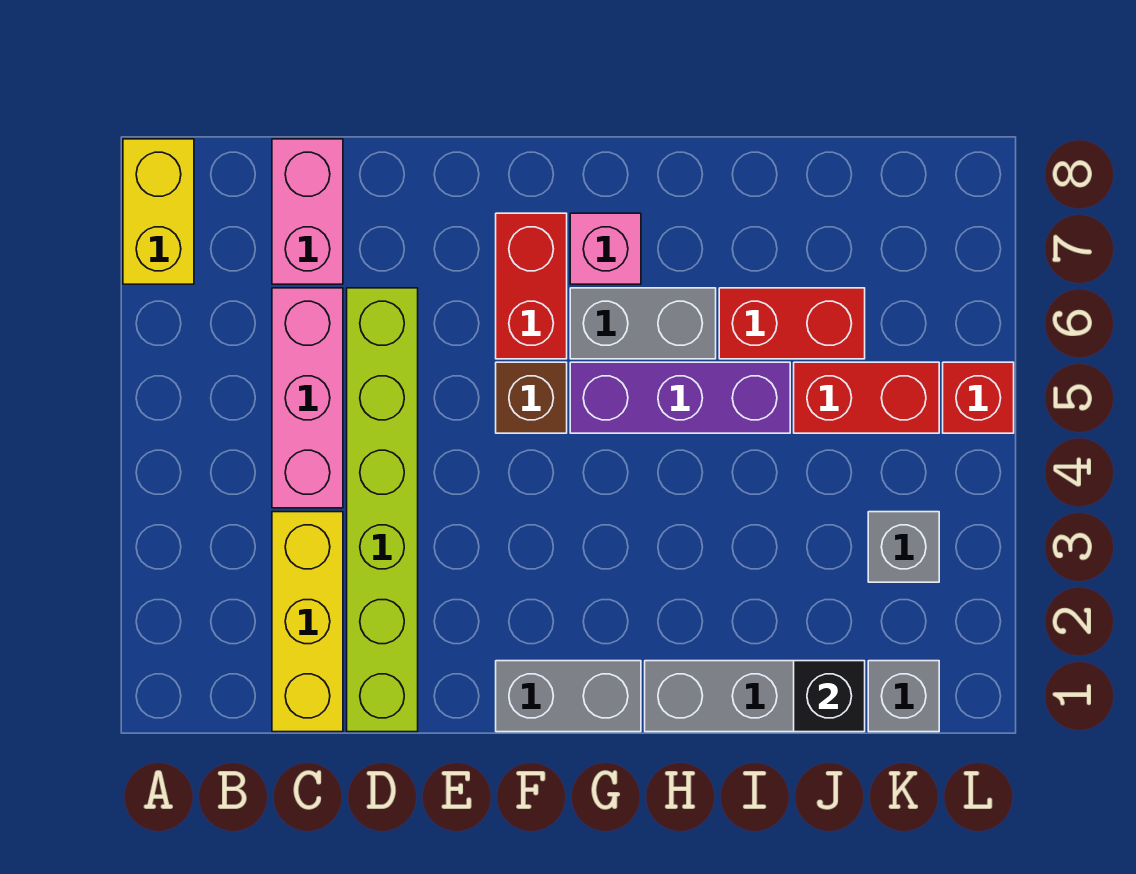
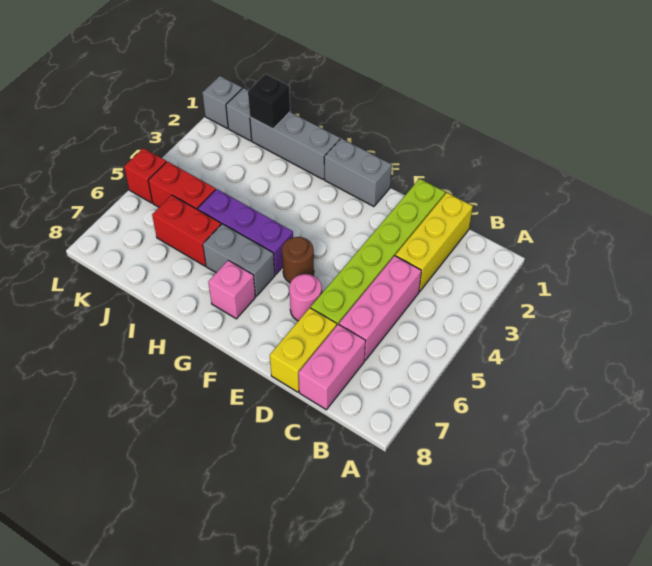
yellow brick A7:A8 level 1 -> yellow brick D7:D8 level 1
none -> pink round brick E6 level 1
brown brick F5 level 1 -> brown round brick F5 level 1
red brick F6:F7 level 1 -> none
grey brick K3 level 1 -> grey brick L1 level 1

